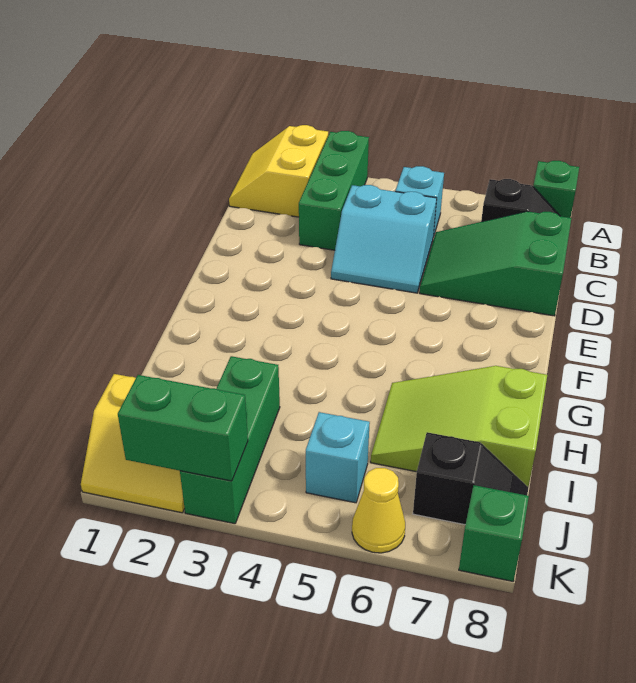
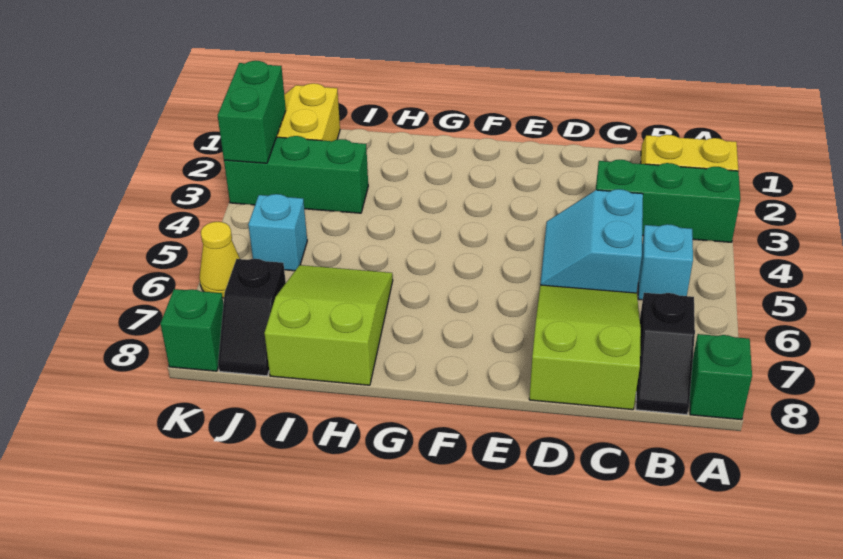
green slope C6:D8 level 1 top 8 -> lime slope C6:D8 level 1 top 8

